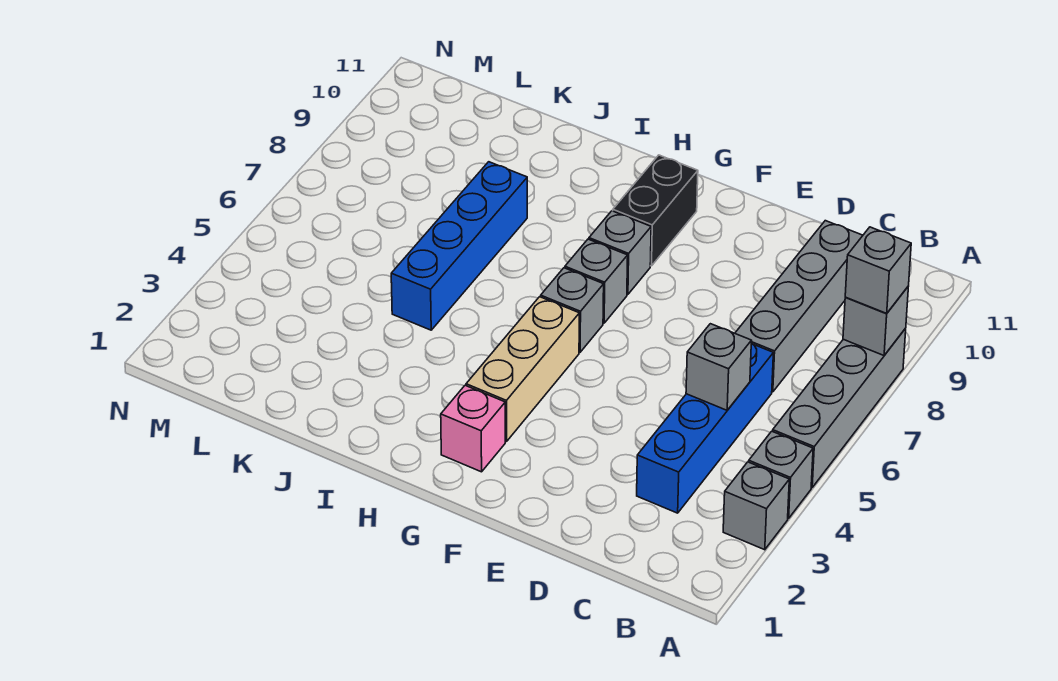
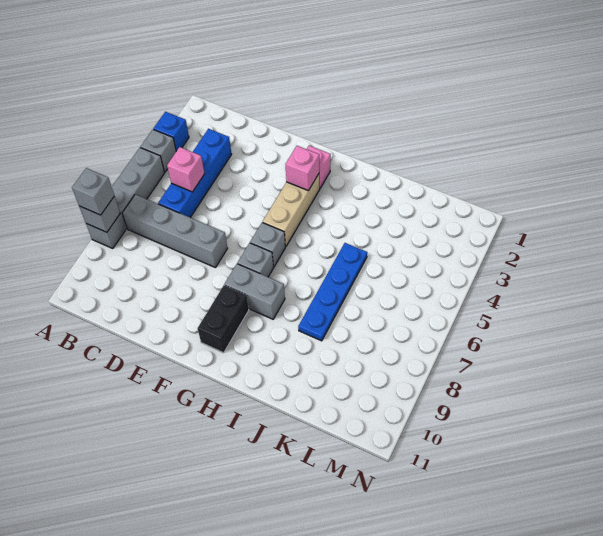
grey brick A3 level 1 -> blue brick A3 level 1
grey brick C5 level 2 -> pink brick C5 level 2
grey brick C7:C10 level 1 -> grey brick B7:E7 level 1
none -> pink brick G3 level 2
grey brick G8 level 1 -> grey brick G8:H8 level 1
blue brick J5:J8 level 1 -> blue plate J5:J8 level 1

